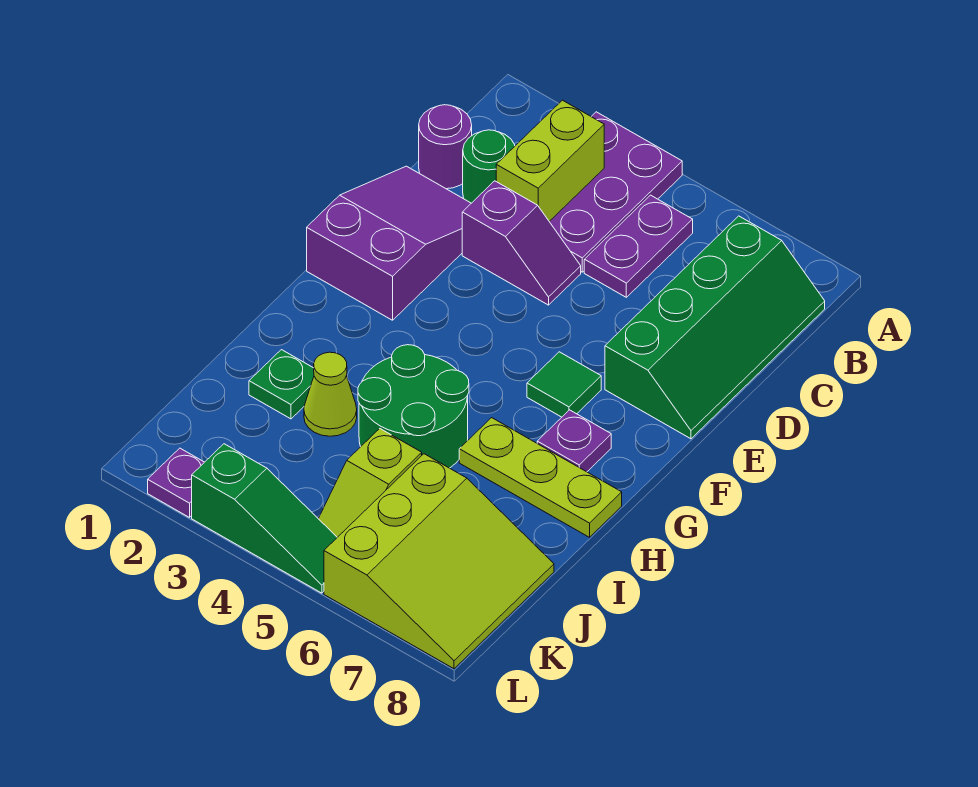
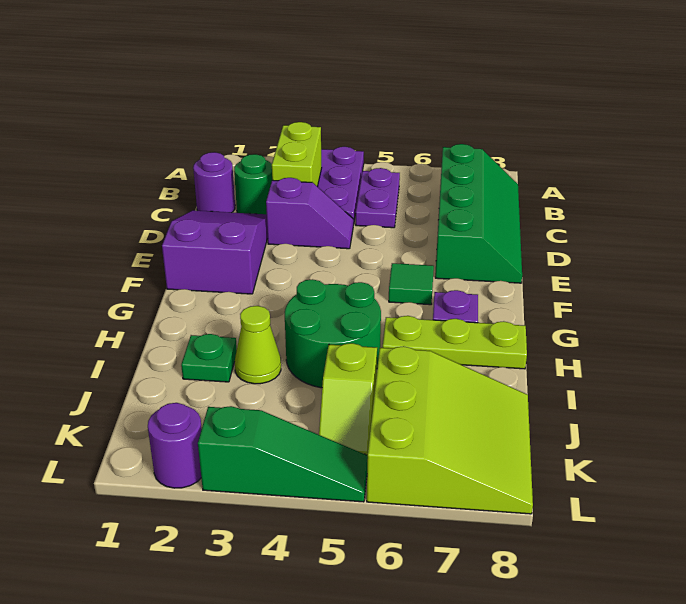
purple plate L2 level 1 -> purple round brick L2 level 1

